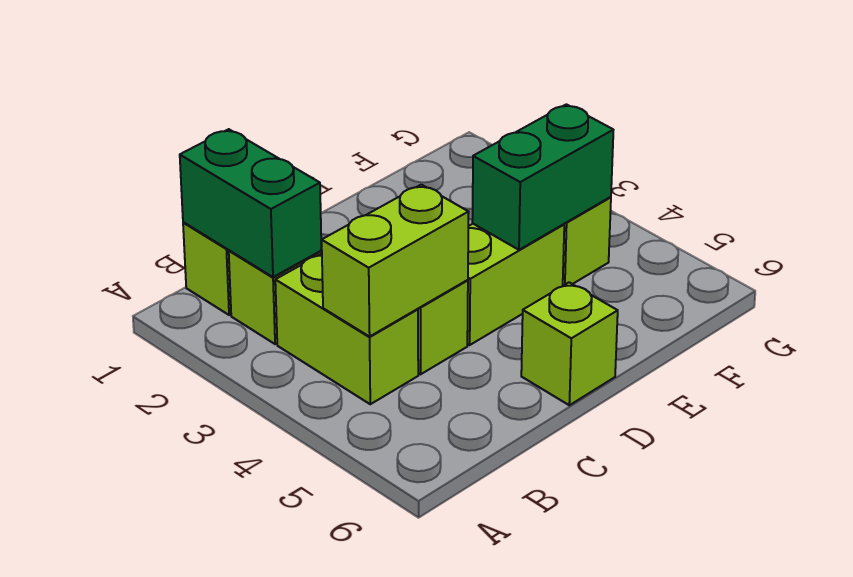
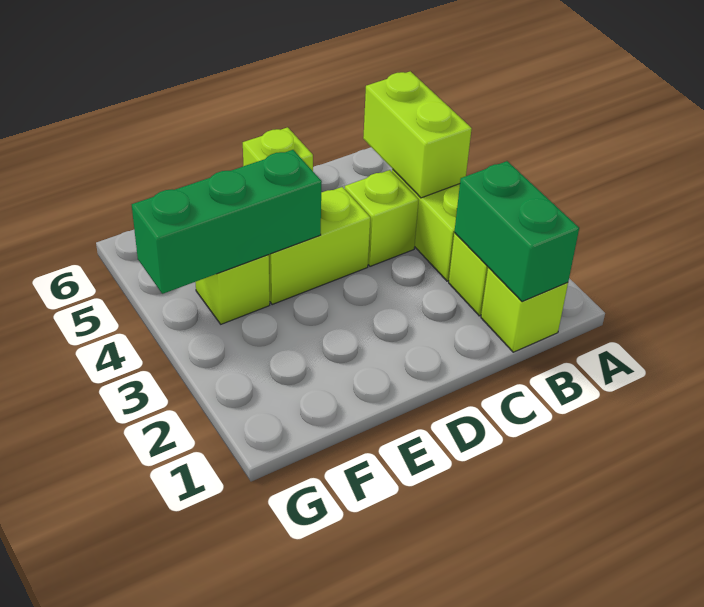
lime brick B4:C4 level 2 -> lime brick B4:B5 level 2
green brick E4:F4 level 2 -> green brick E4:G4 level 2

